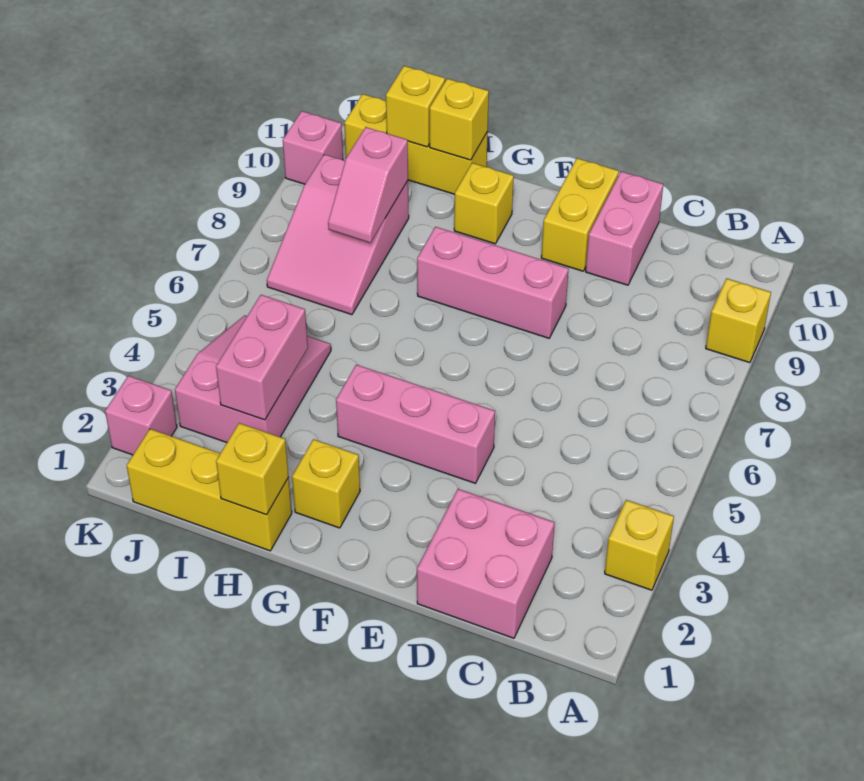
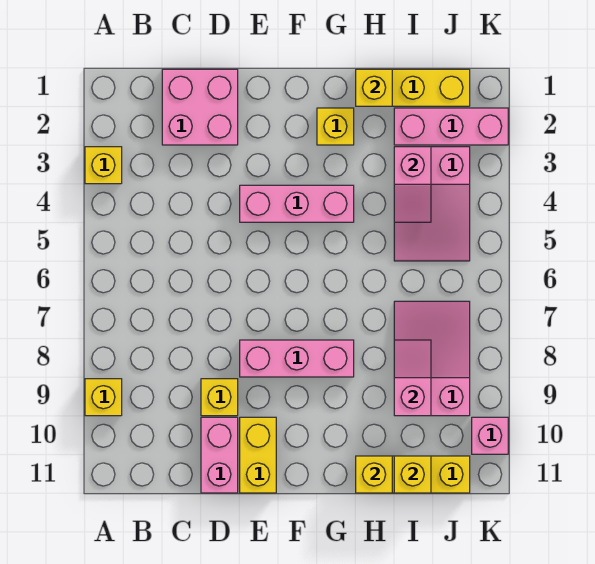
yellow brick G10 level 1 -> yellow brick D9 level 1
pink brick I3:I4 level 2 -> pink slope I3:I4 level 2 top 3
pink brick K2 level 1 -> pink brick I2:K2 level 1

